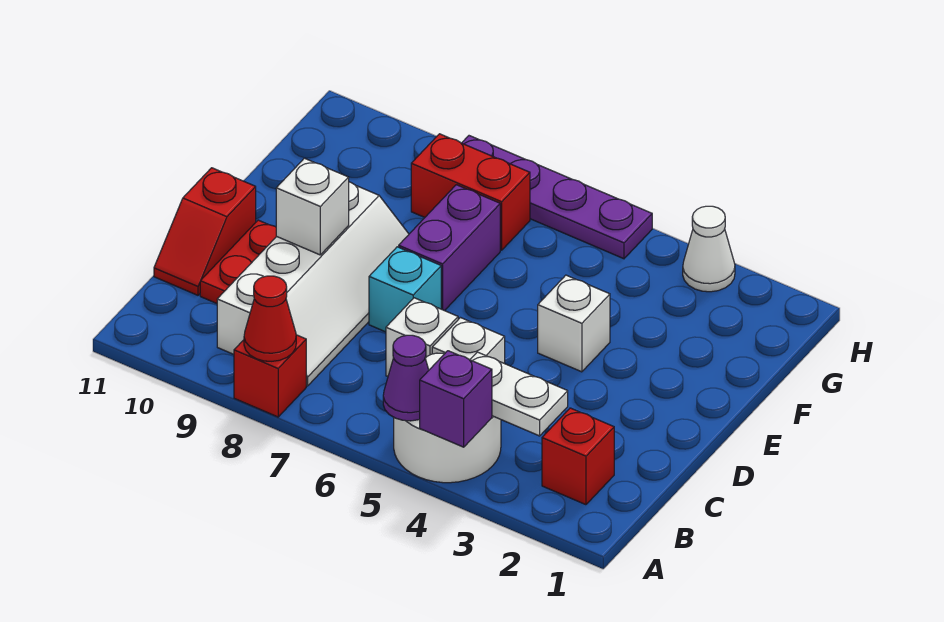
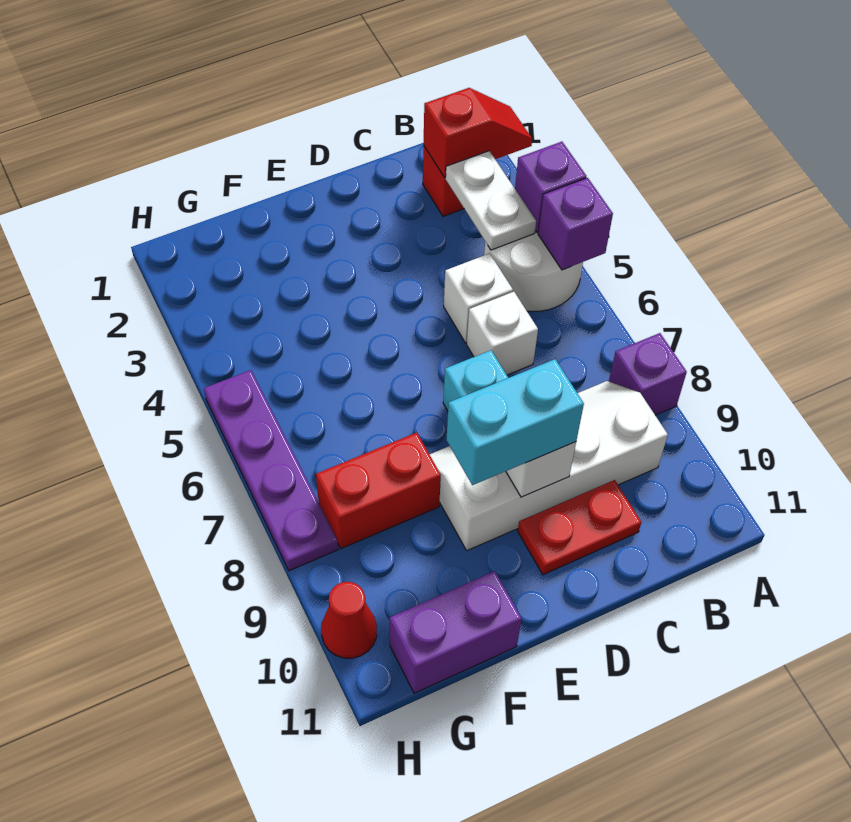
purple cone A5 level 2 -> purple brick A5 level 2
red brick A8 level 1 -> purple brick A8 level 1
red cone A8 level 2 -> red cone H10 level 1
red slope C11:D11 level 1 top D -> red slope A2:B2 level 2 top B
none -> cyan brick D9:E9 level 3
white brick E4 level 1 -> none
purple brick E7:F7 level 1 -> purple brick F11:G11 level 1
red brick G7:G8 level 1 -> red brick F8:G8 level 1
white cone H3 level 1 -> none

